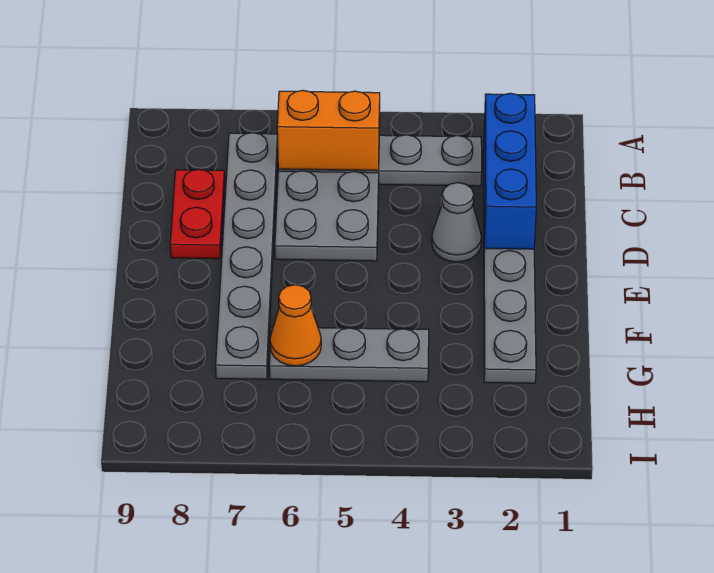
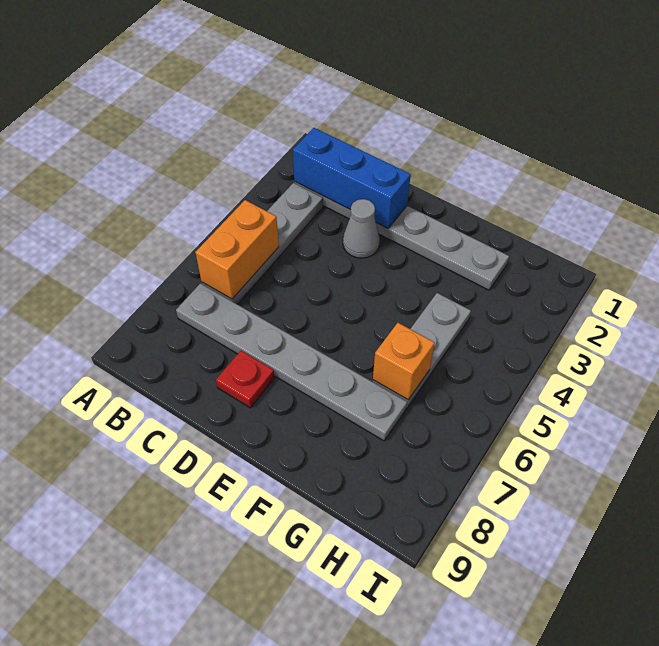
grey plate C5:D6 level 1 -> none
red plate C8:D8 level 1 -> red plate D8 level 1
orange cone G6 level 2 -> orange brick G6 level 2

